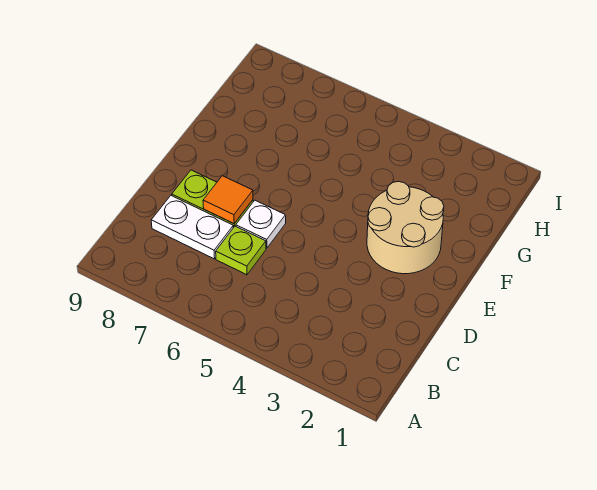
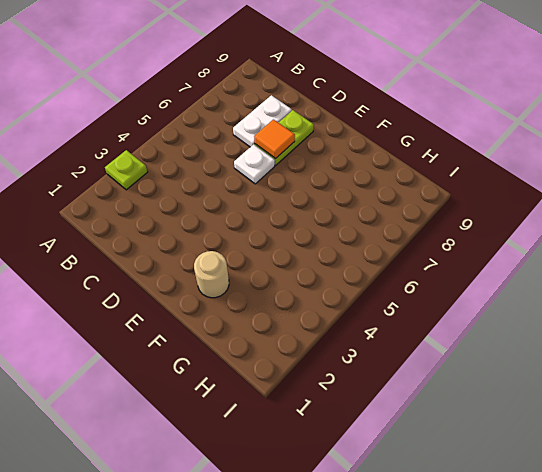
lime plate C6 level 1 -> lime plate A3 level 1
tan round brick E2:F3 level 1 -> tan round brick F2 level 1

